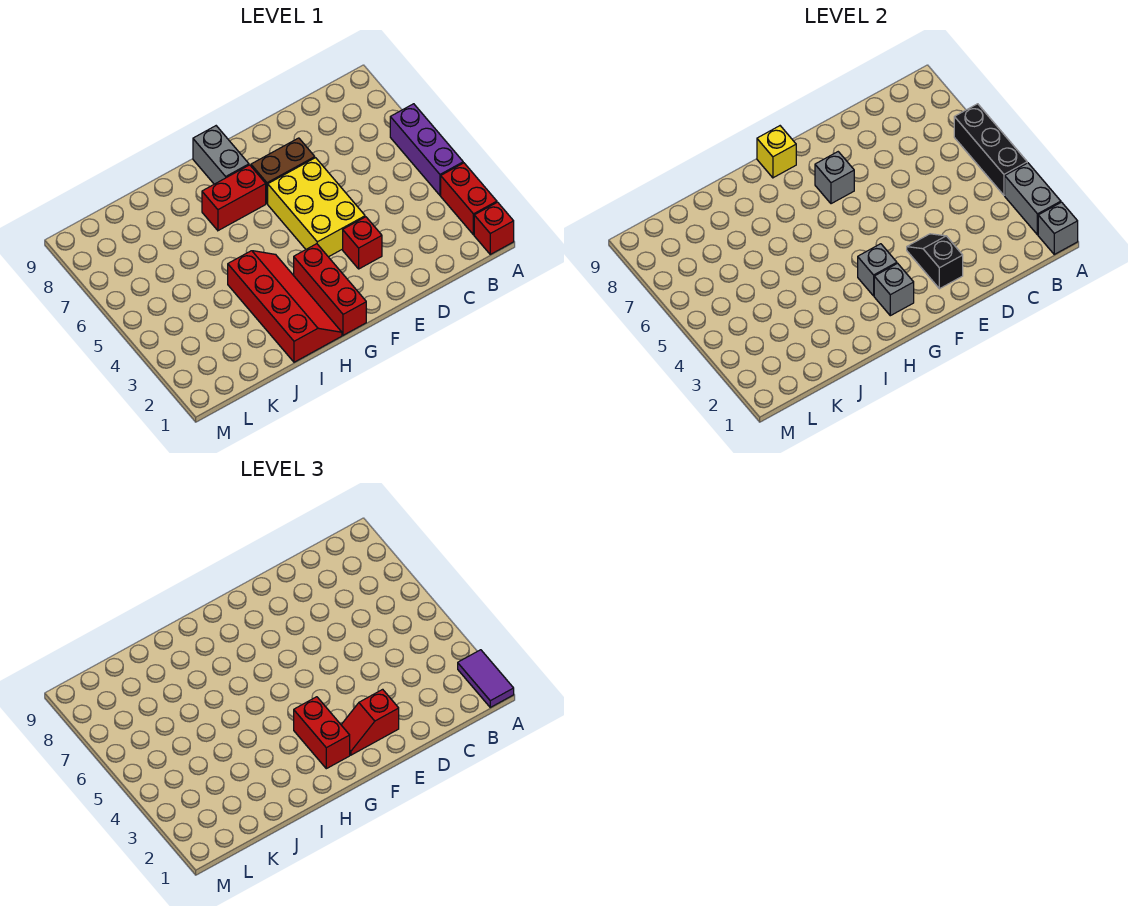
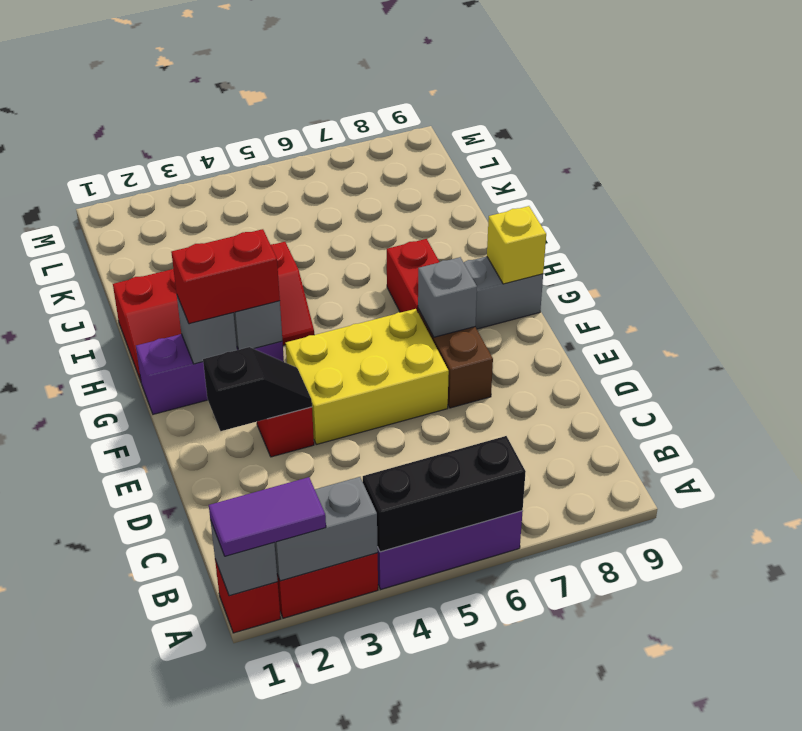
red slope E2:F2 level 3 top E -> none
red brick G1:G3 level 1 -> purple brick G1:G3 level 1

